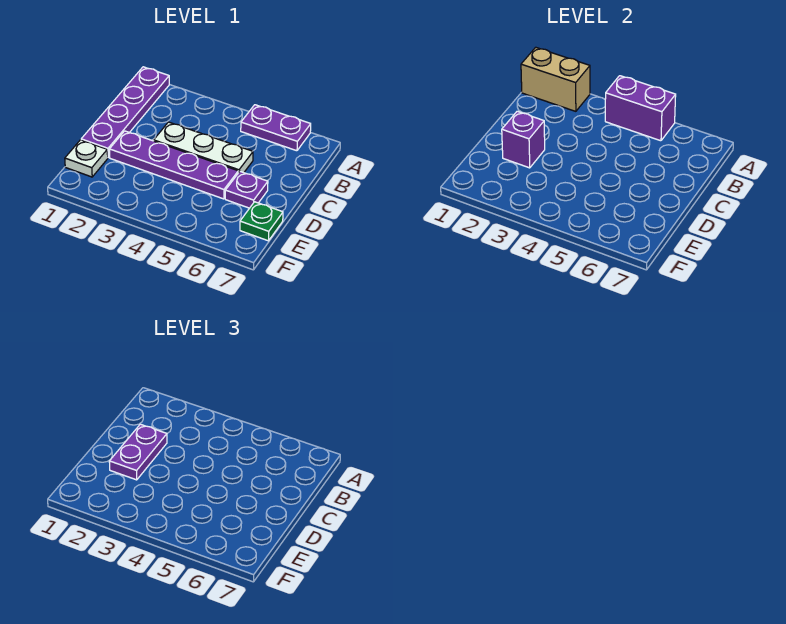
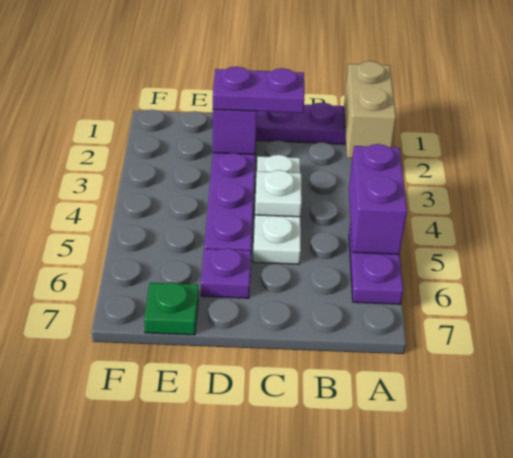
white plate E1 level 1 -> white plate C4 level 2

